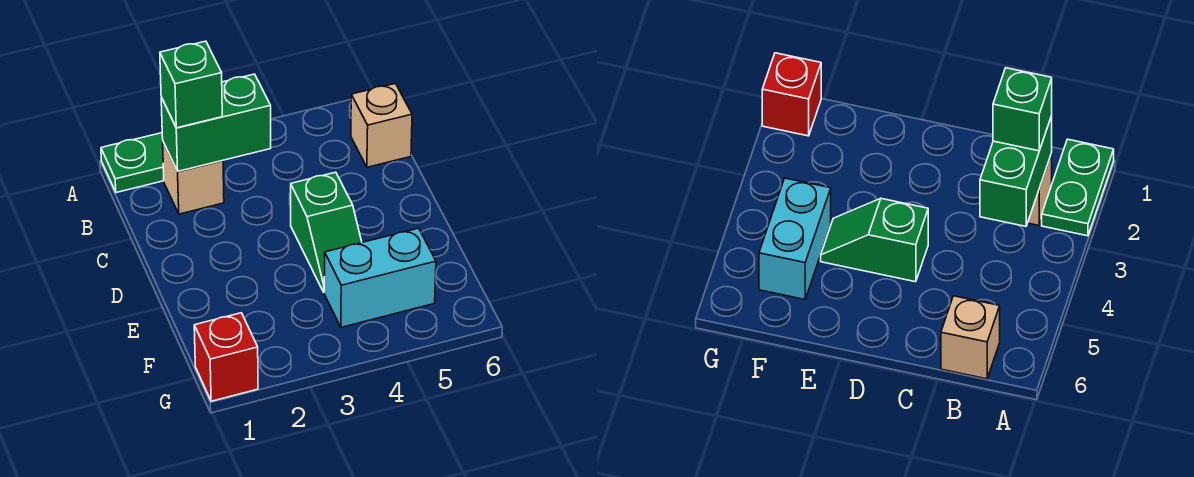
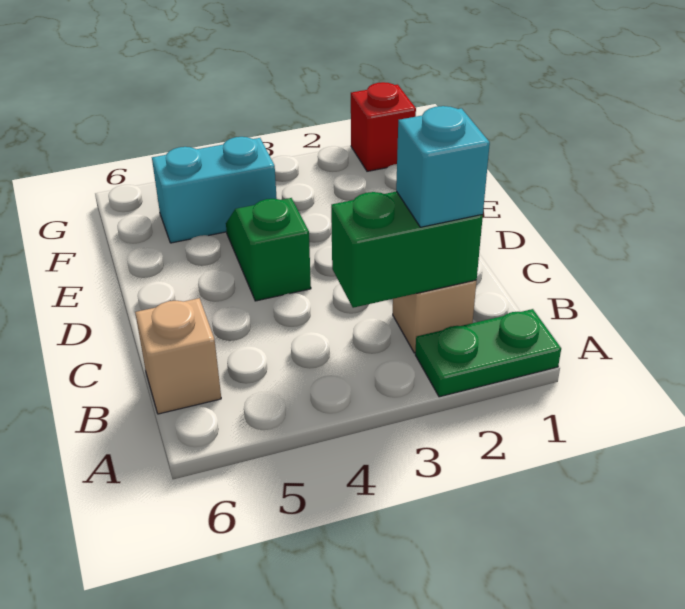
green brick B2 level 3 -> cyan brick B2 level 3

